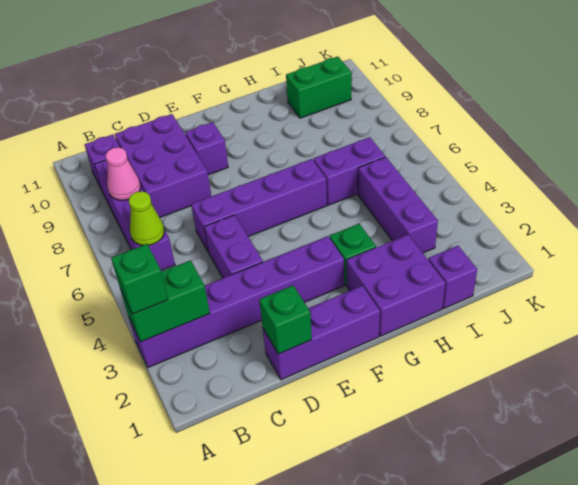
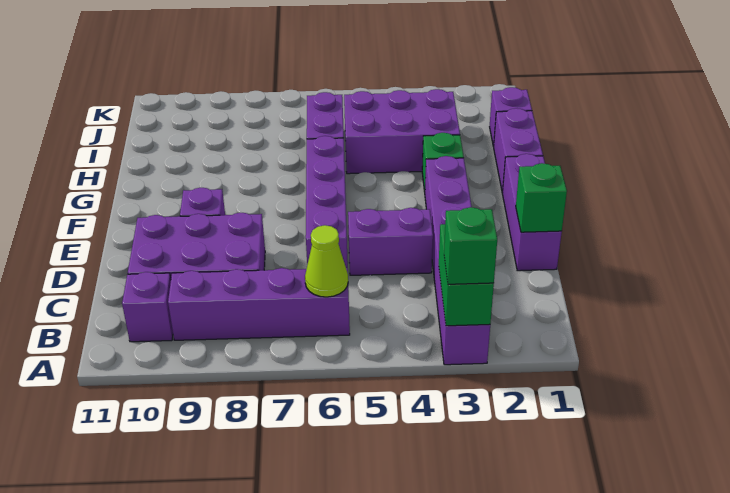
pink cone B8 level 2 -> none
purple brick G1:H2 level 1 -> purple brick G1:H1 level 1
purple brick I3:I5 level 1 -> purple brick H3:I5 level 1
green brick I10:J10 level 1 -> none

